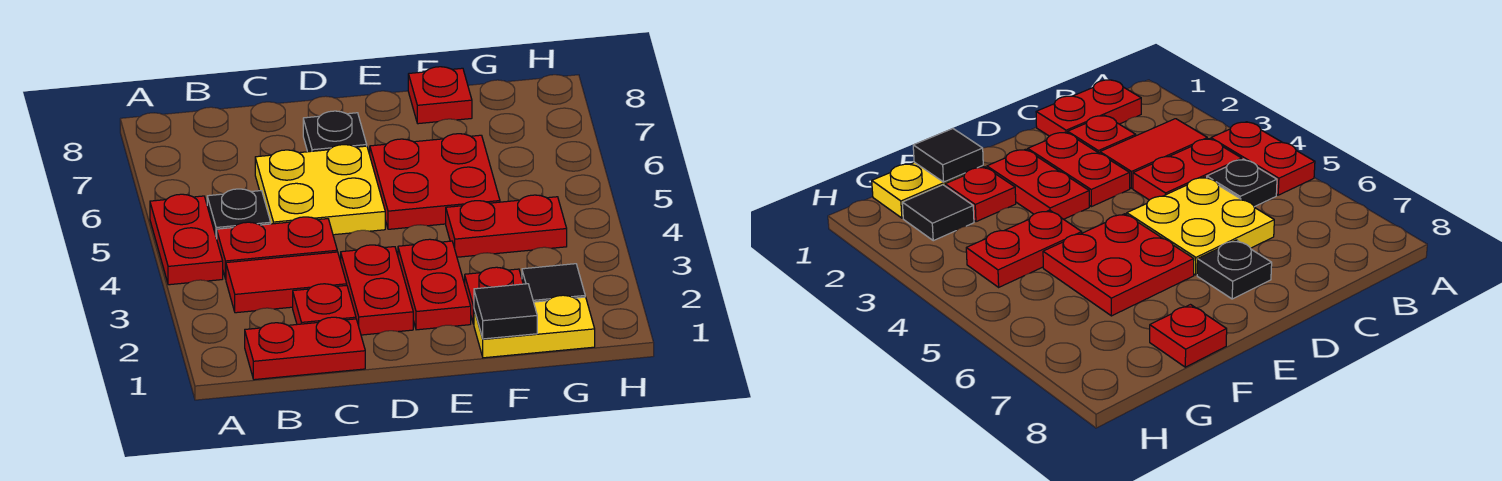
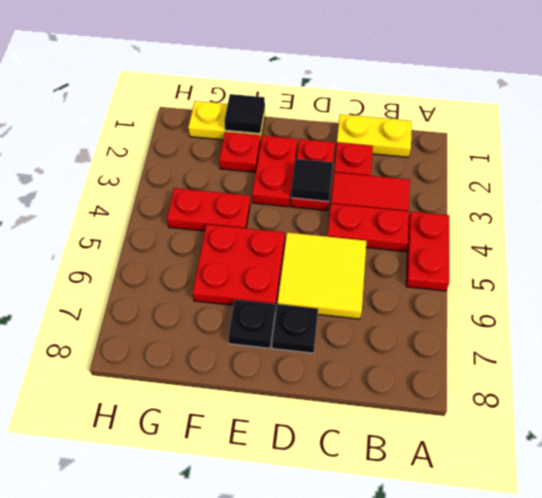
red plate B1:C1 level 1 -> yellow plate B1:C1 level 1
black plate B5 level 1 -> black plate E7 level 1
yellow plate C5:D6 level 1 -> yellow tile C5:D6 level 1
red plate F8 level 1 -> none
black tile G2 level 1 -> black tile D3 level 2

